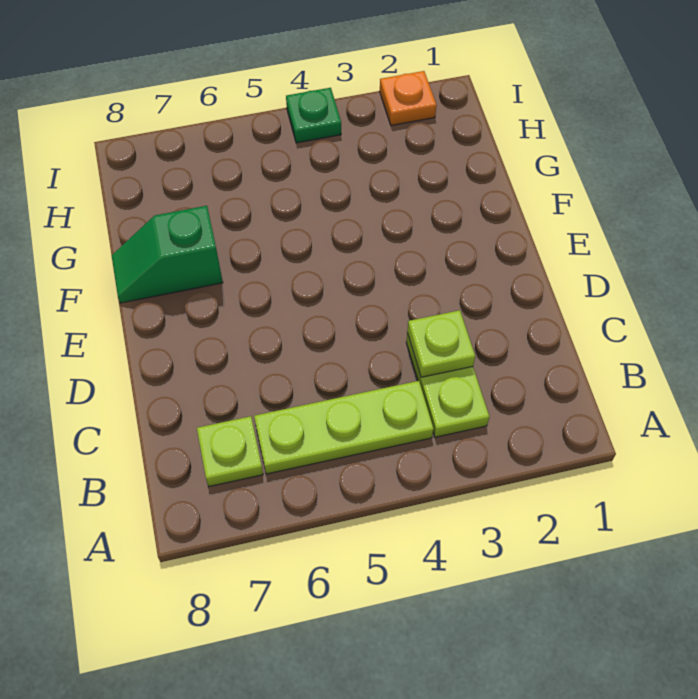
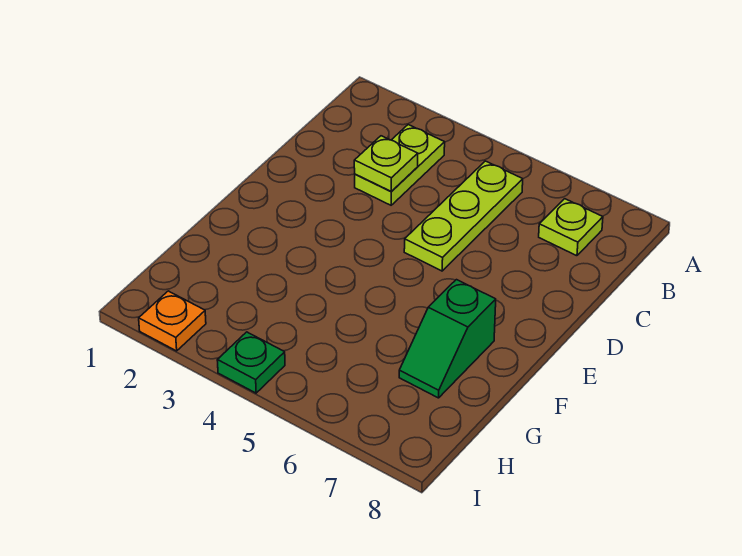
lime plate B4:B6 level 1 -> lime plate B5:D5 level 1
green slope F7:F8 level 1 top 7 -> green slope F7:G7 level 1 top F

